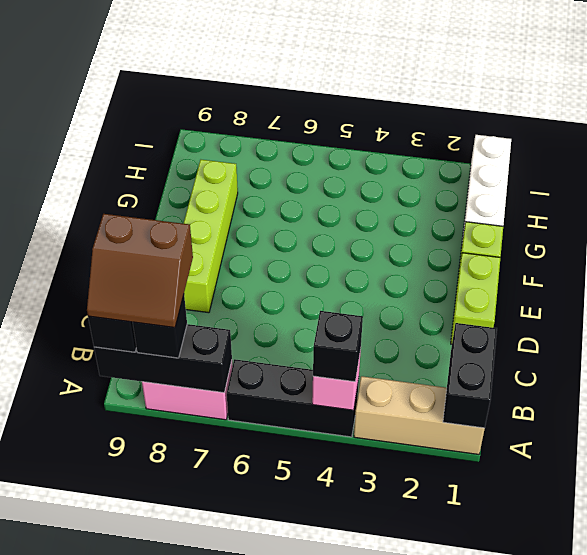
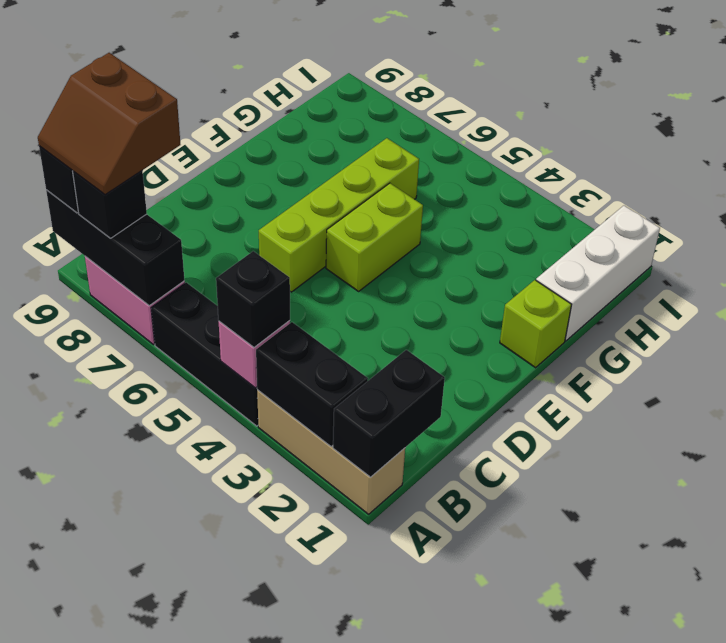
none -> black brick A2:A3 level 2
lime brick D1:E1 level 1 -> lime brick E5:F5 level 1
lime brick D8:G8 level 1 -> lime brick D6:G6 level 1

